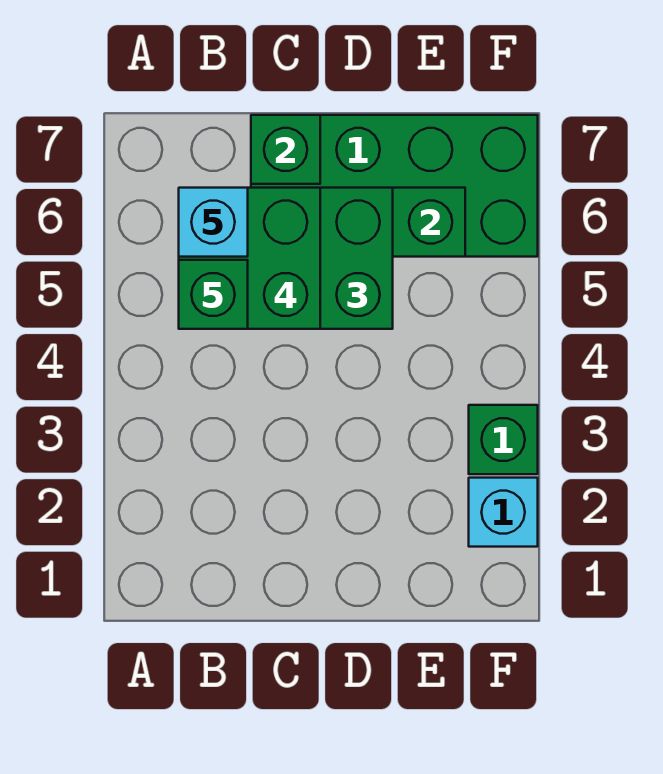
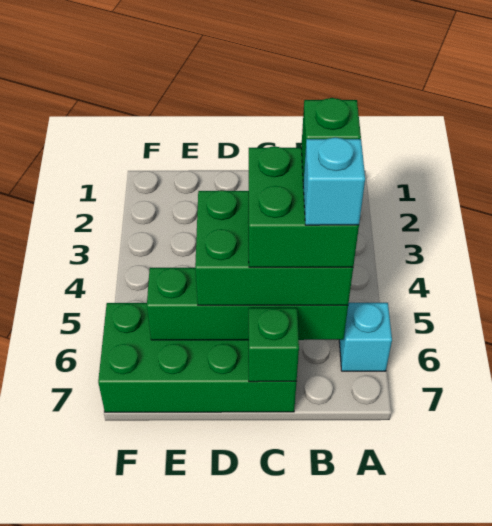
cyan brick F2 level 1 -> cyan brick A6 level 1
green brick F3 level 1 -> none

